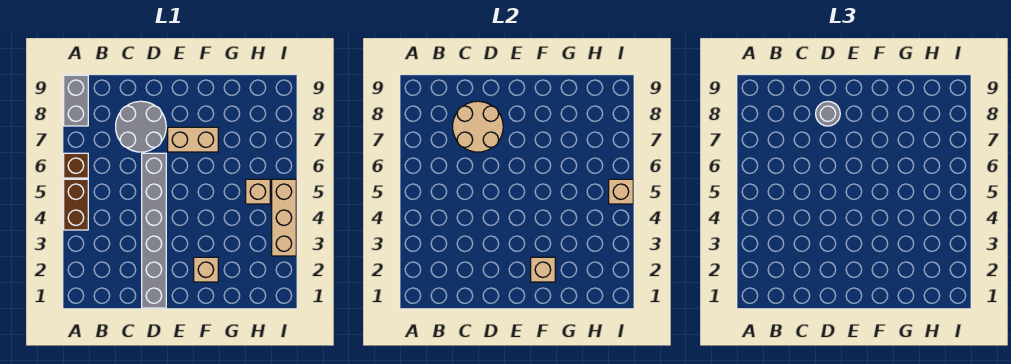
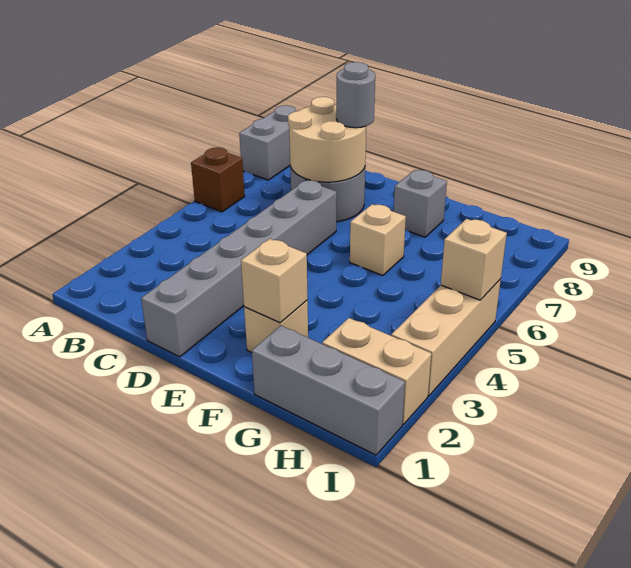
brown brick A4:A5 level 1 -> none
tan brick E7:F7 level 1 -> tan brick H2:I2 level 1
none -> grey brick F8 level 1
none -> grey brick G1:I1 level 1
tan brick H5 level 1 -> tan brick F6 level 1

